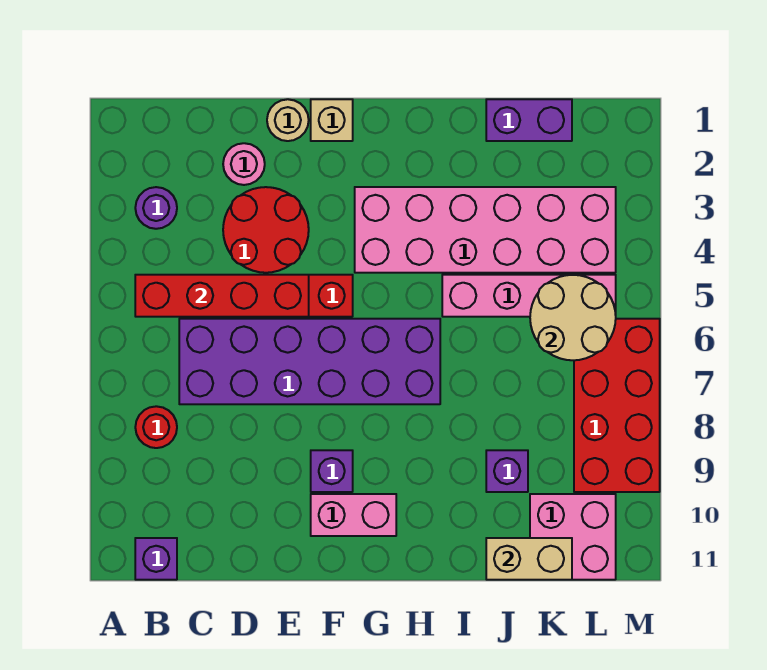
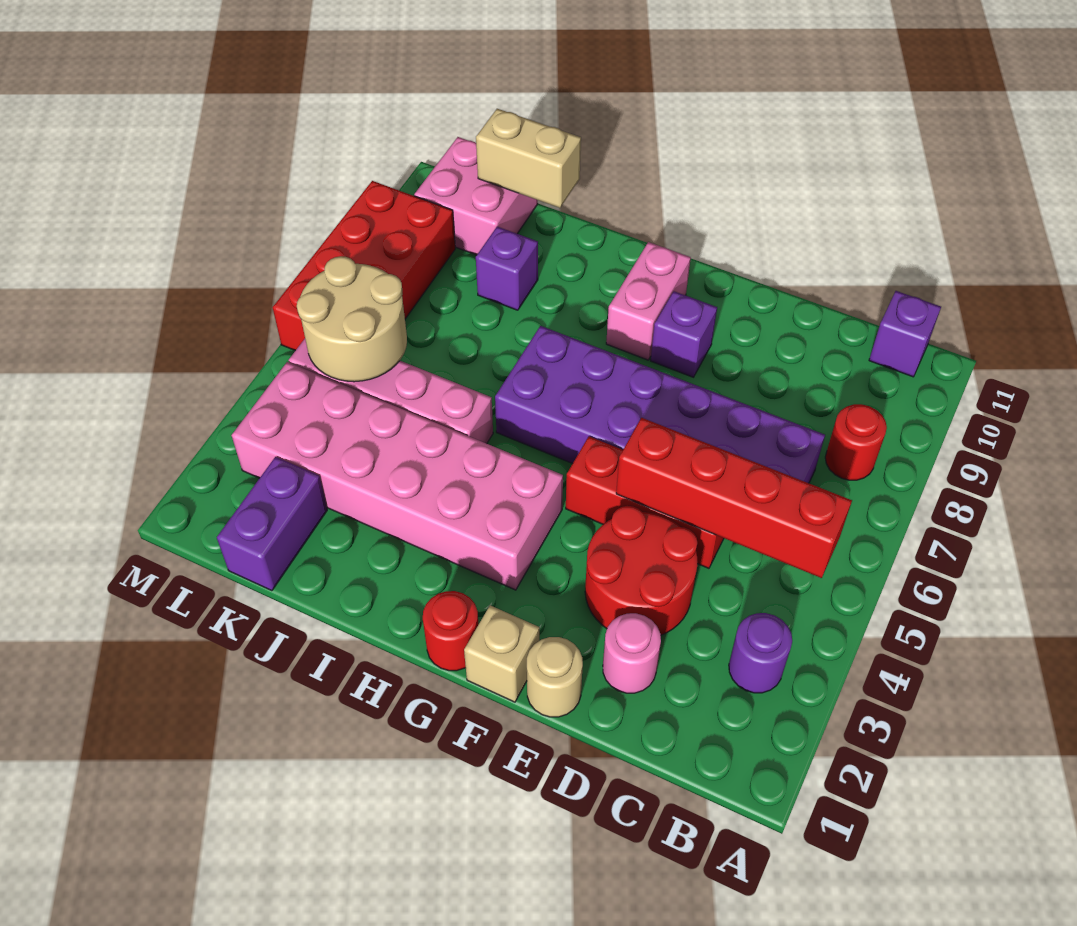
pink brick F10:G10 level 1 -> pink brick G9:G10 level 1
none -> red round brick G1 level 1
purple brick J1:K1 level 1 -> purple brick K1:K2 level 1

